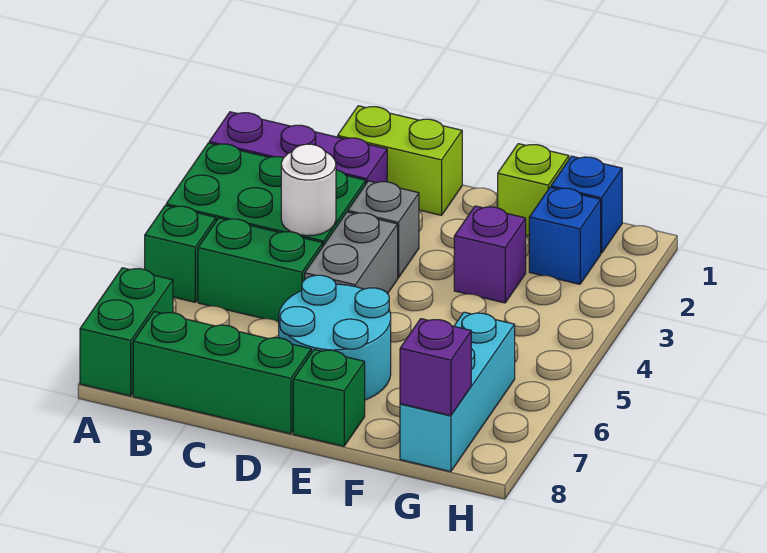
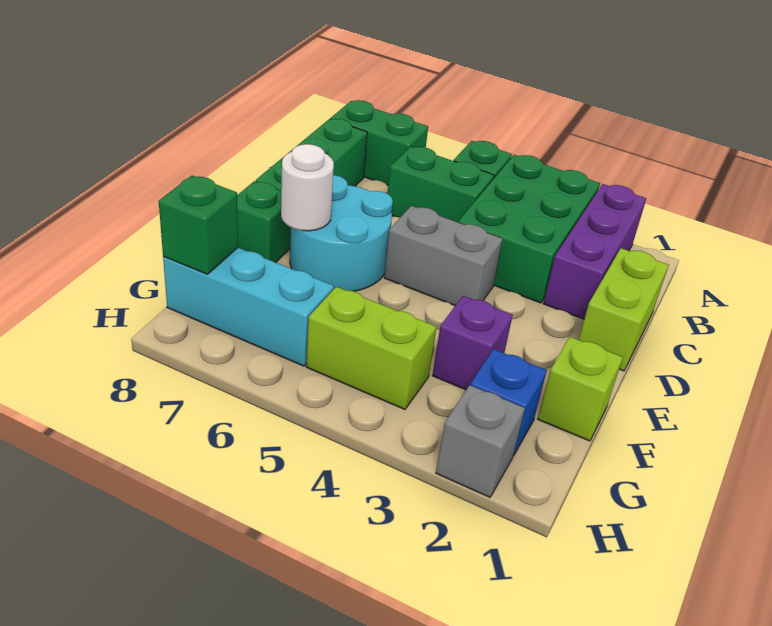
green brick B5:C5 level 1 -> green brick B5:B6 level 1
white round brick C4 level 2 -> white round brick E7 level 2
grey brick D3 level 1 -> grey brick H2 level 1
blue brick G1 level 1 -> none
none -> lime brick G4:G5 level 1
purple brick G8 level 2 -> green brick G8 level 2

